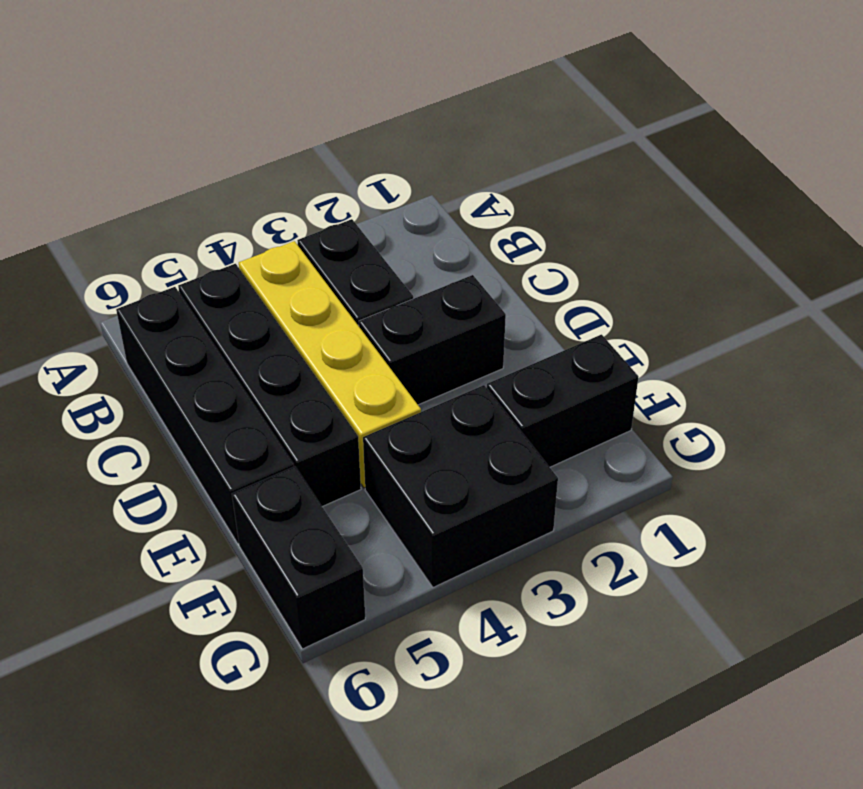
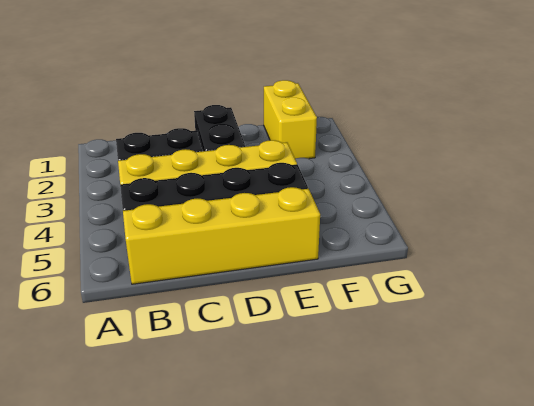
black brick B6:E6 level 1 -> yellow brick B6:E6 level 1
black brick F1:F2 level 1 -> yellow brick F1:F2 level 1
black brick F3:G4 level 1 -> none
black brick F6:G6 level 1 -> none

